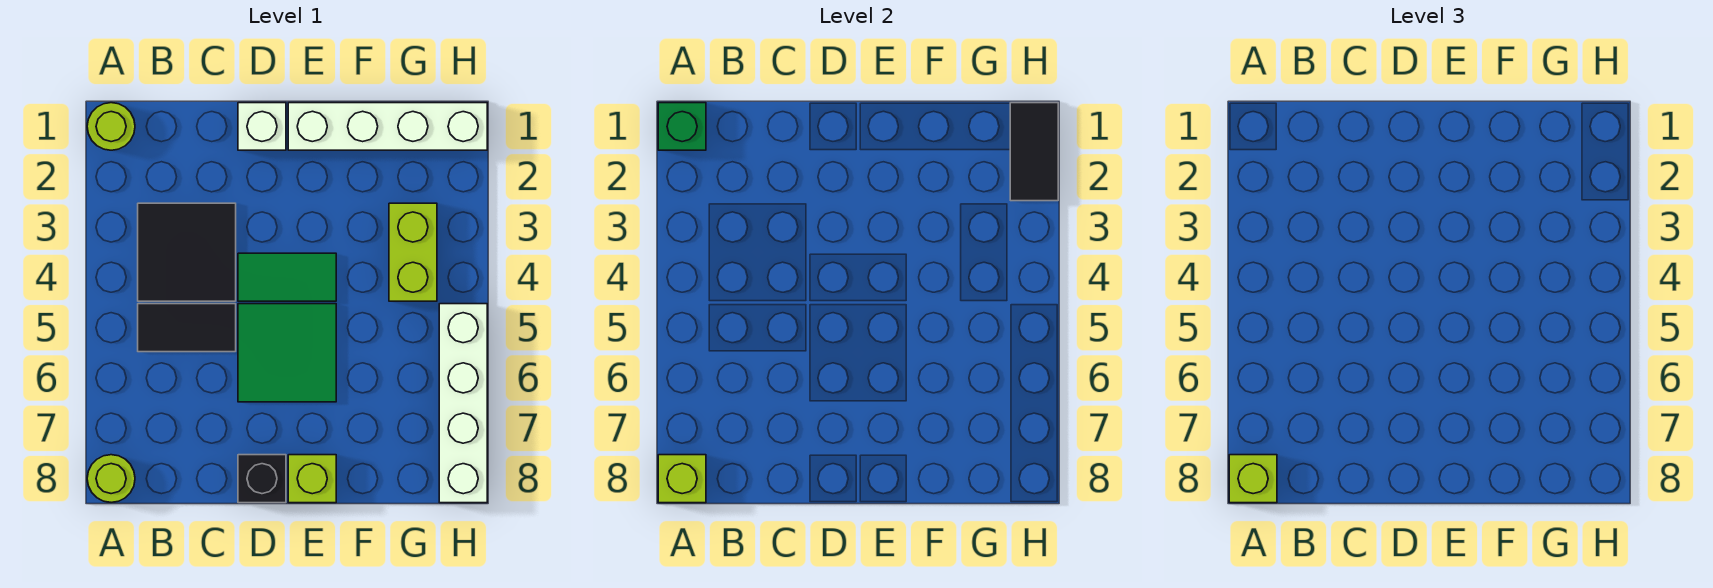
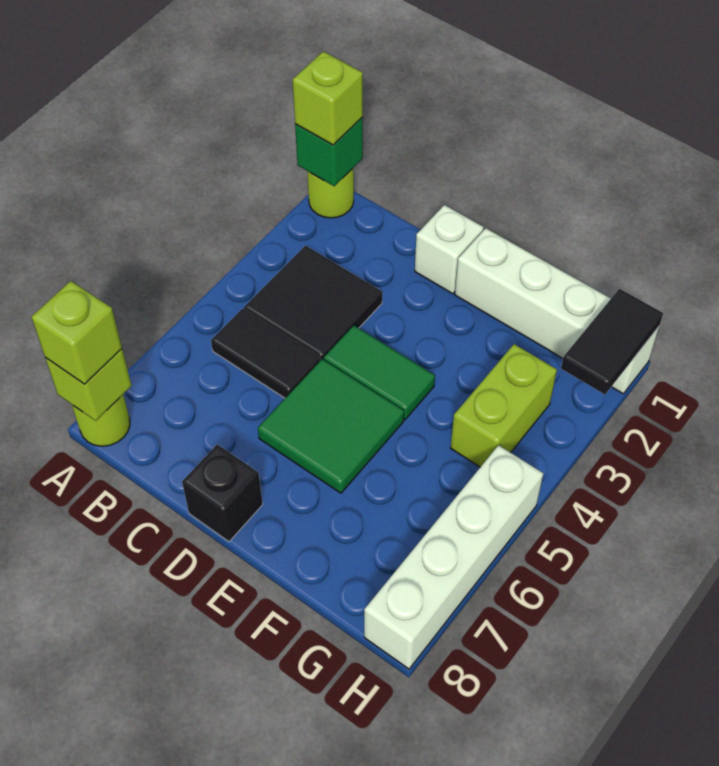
lime brick E8 level 1 -> lime brick A1 level 3

